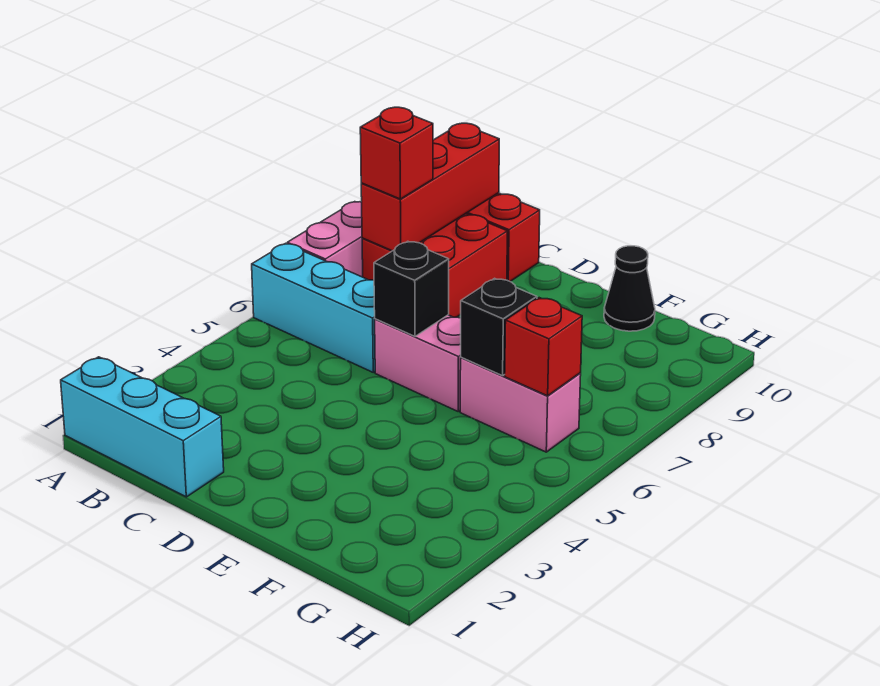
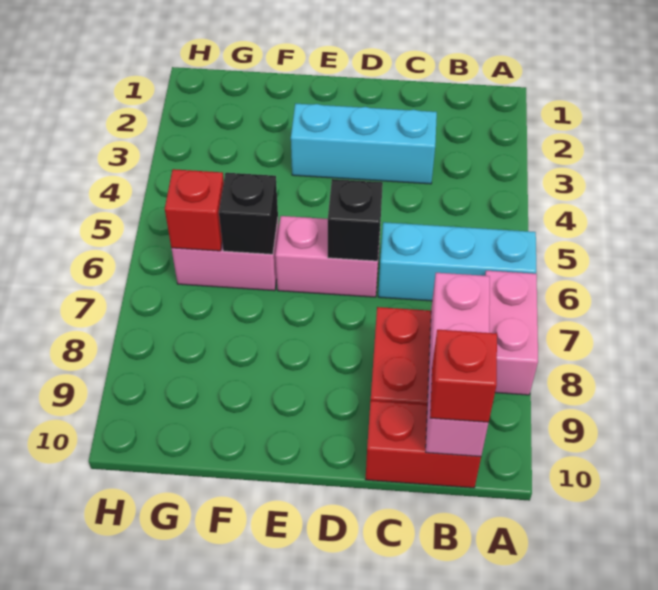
cyan brick A1:C1 level 1 -> cyan brick C3:E3 level 1
red brick B8:B10 level 2 -> pink brick B8:B10 level 2
red brick B8 level 3 -> red brick B10 level 3
black cone F10 level 1 -> none

